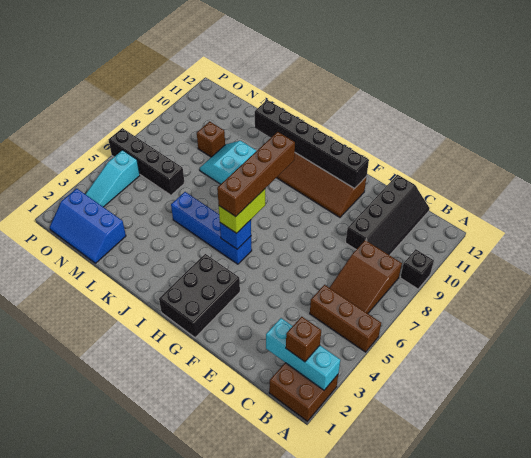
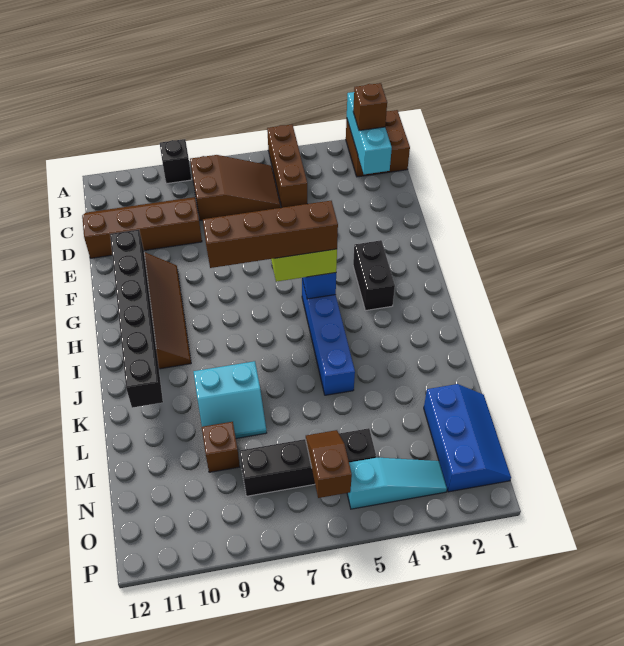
black slope C9:D12 level 1 top D -> brown slope C9:D12 level 1 top D
black brick G1:H3 level 1 -> black brick G3:H3 level 1
black brick M6:P6 level 1 -> black brick N5:N8 level 1
none -> brown slope N6:O6 level 2 top O

